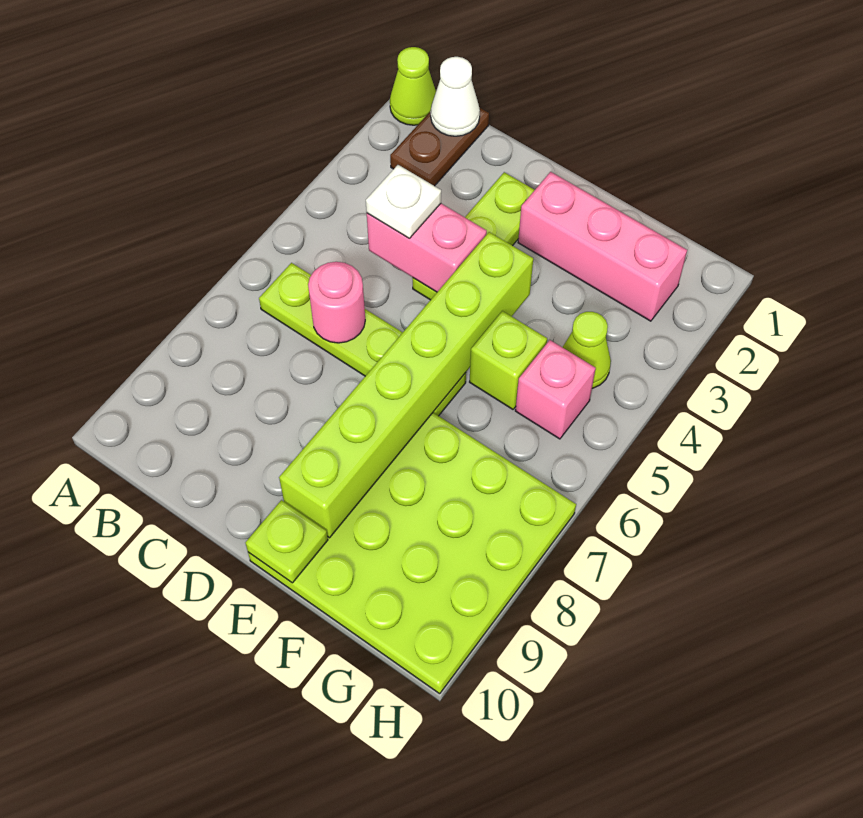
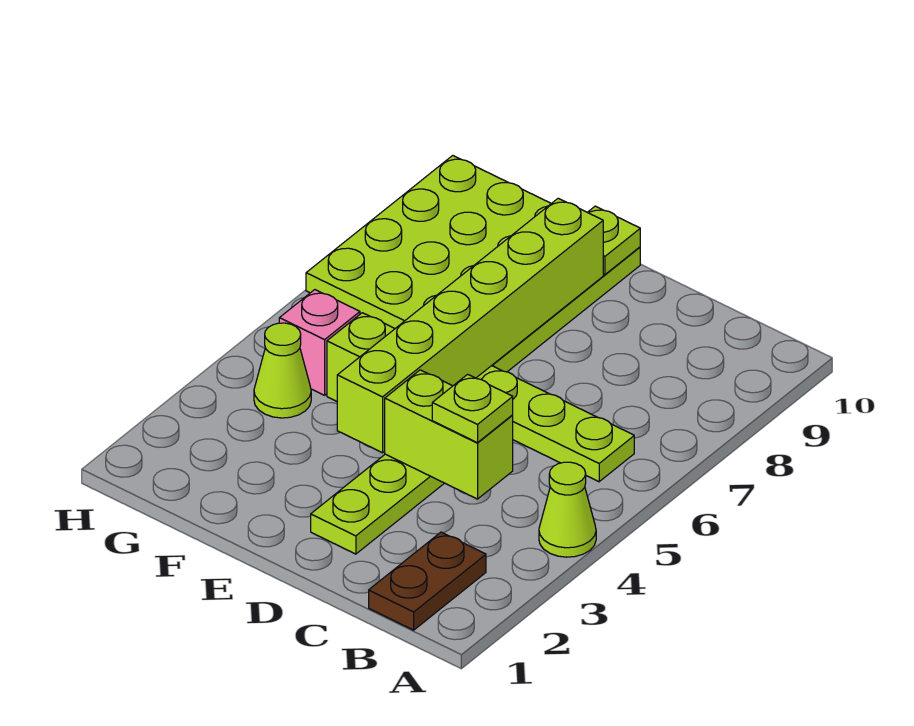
lime cone A1 level 1 -> lime cone A4 level 1
white cone B1 level 2 -> none
pink brick C4:D4 level 2 -> lime brick C4:D4 level 2
white plate C4 level 3 -> lime plate C4 level 3
pink round brick C6 level 2 -> none
pink brick E2:G2 level 1 -> none

